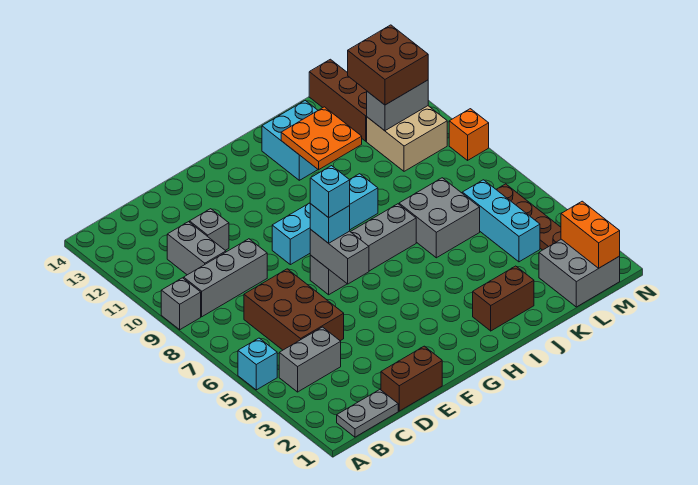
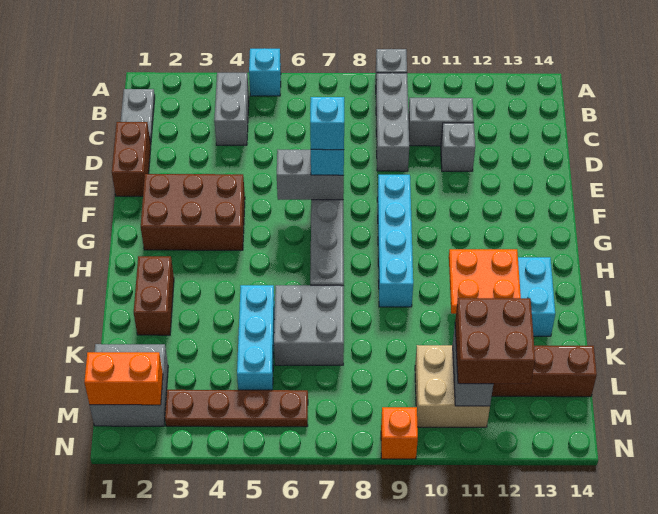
brown brick C5:D7 level 1 -> brown brick F2:G4 level 1
cyan brick L4:L6 level 1 -> cyan brick J5:L5 level 1

